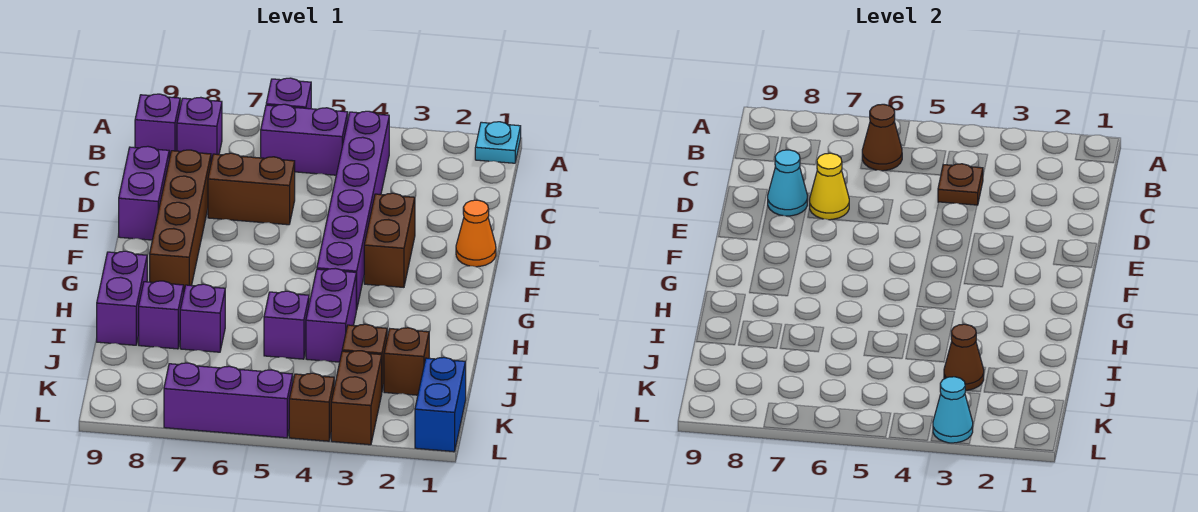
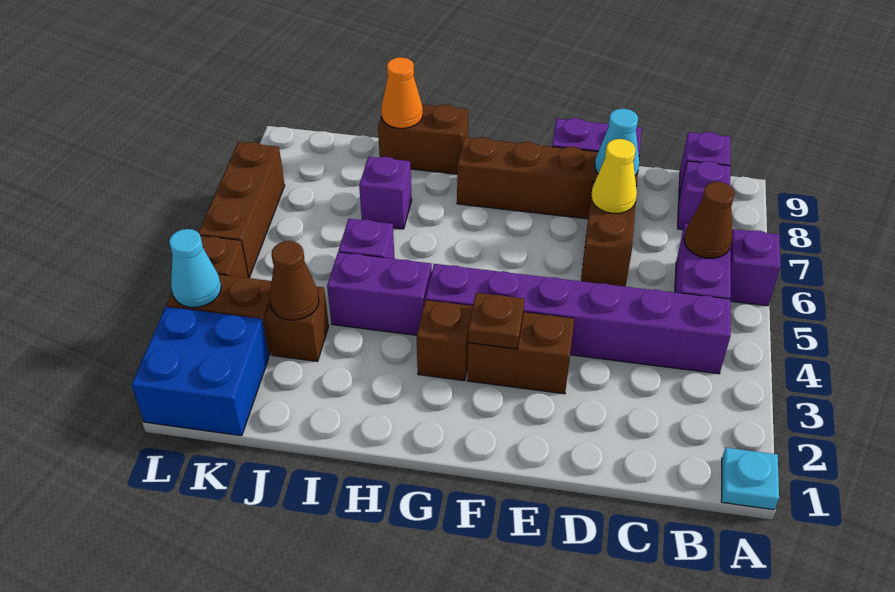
brown plate C4 level 2 -> brown plate F3 level 2
orange cone E1 level 1 -> orange cone I9 level 2
purple brick H9:I9 level 1 -> brown brick H9:I9 level 1
purple brick I8 level 1 -> none
brown brick J2 level 1 -> brown brick G3 level 1
blue brick K1:L1 level 1 -> blue brick K1:L2 level 1
purple brick L5:L7 level 1 -> brown brick L5:L7 level 1

